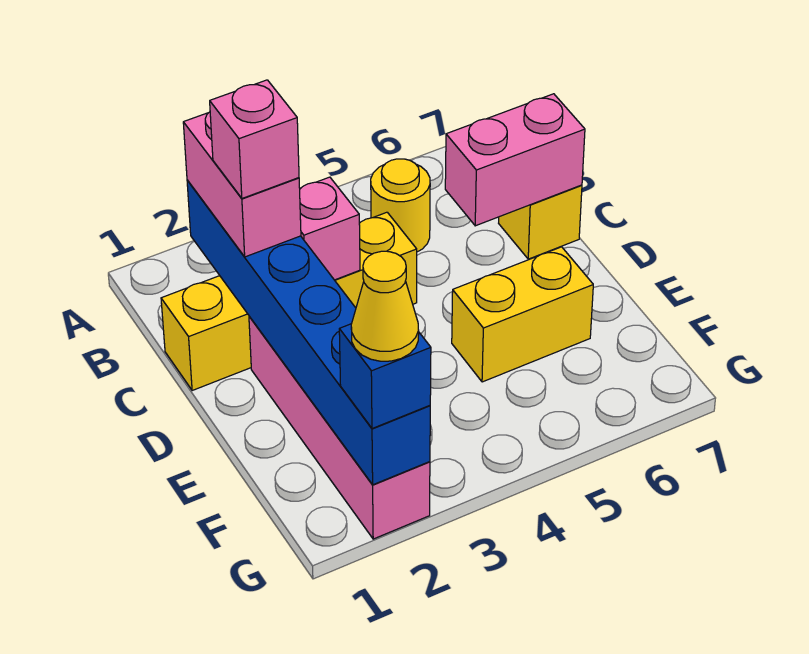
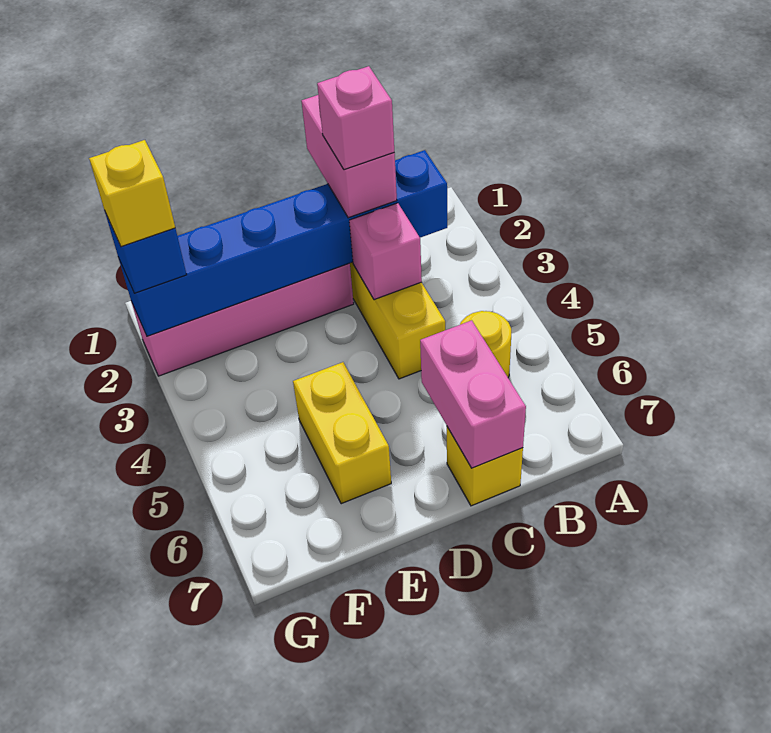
pink brick B2:C2 level 3 -> pink brick C1:C2 level 3
yellow cone G2 level 4 -> yellow brick G2 level 4

